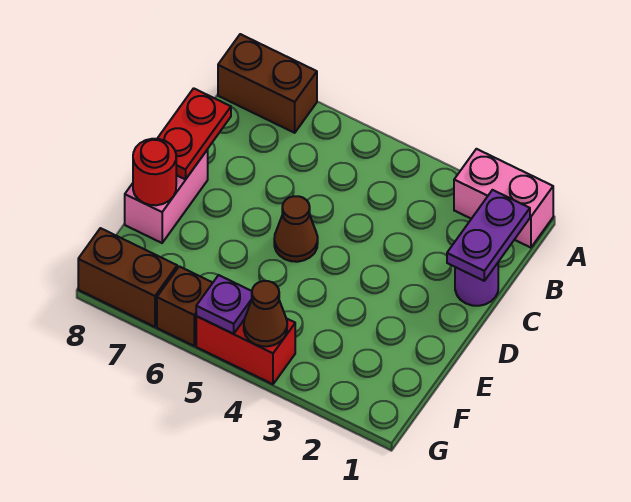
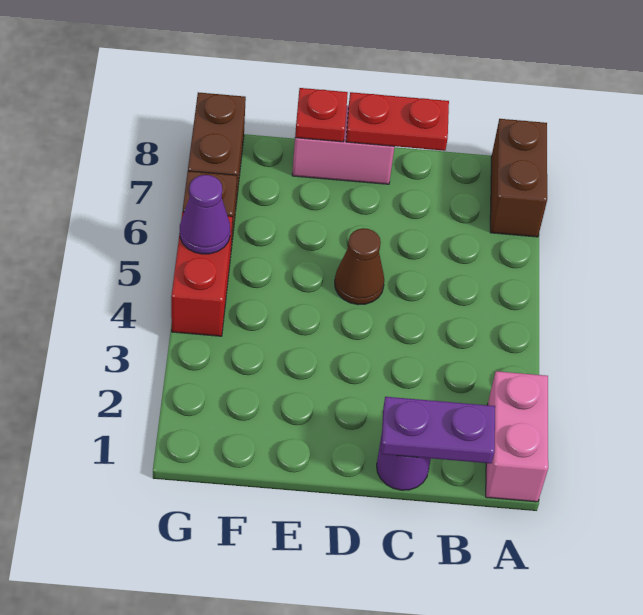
red round brick E8 level 2 -> red plate E8 level 2
brown cone G4 level 2 -> none
purple plate G5 level 2 -> purple cone G5 level 2

